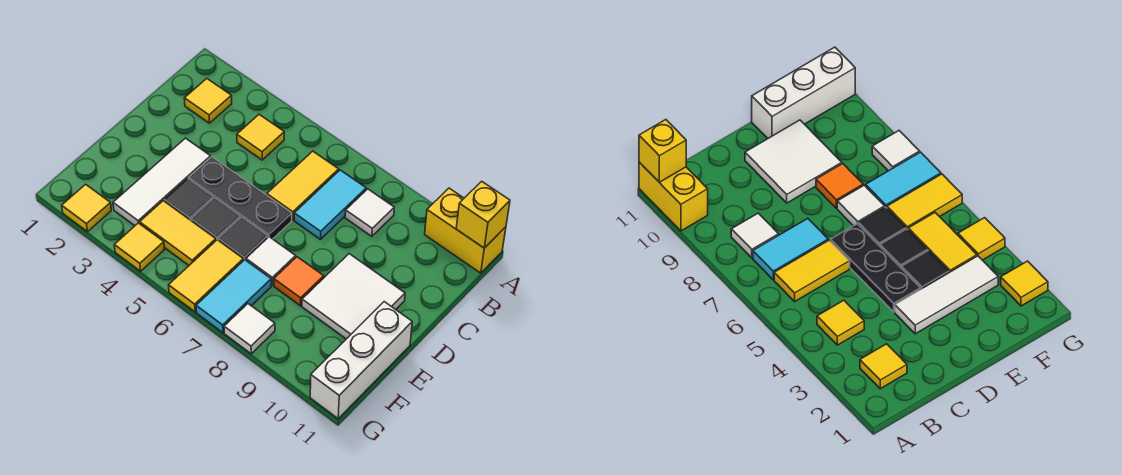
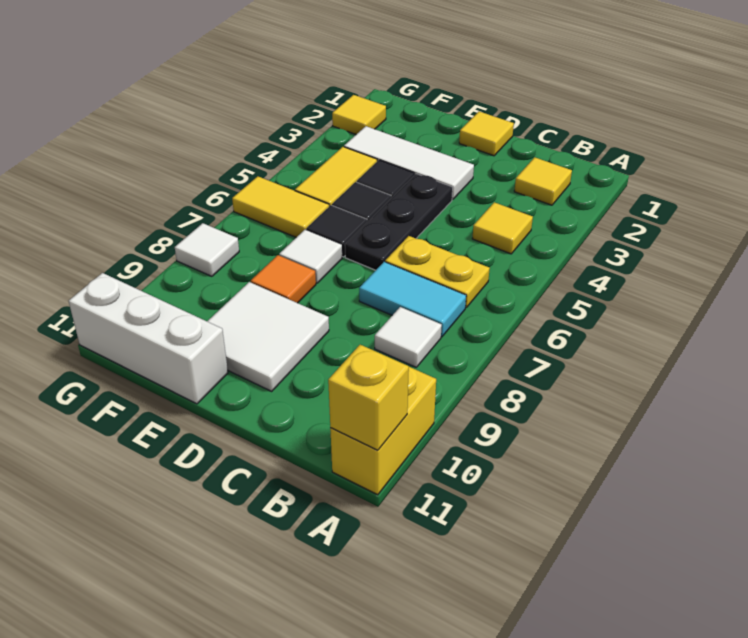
yellow tile B6:C6 level 1 -> yellow plate B6:C6 level 1
cyan tile F7:G7 level 1 -> none
yellow tile G4 level 1 -> yellow tile D1 level 1

